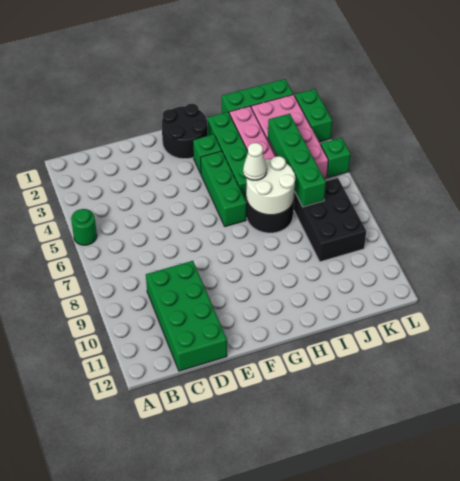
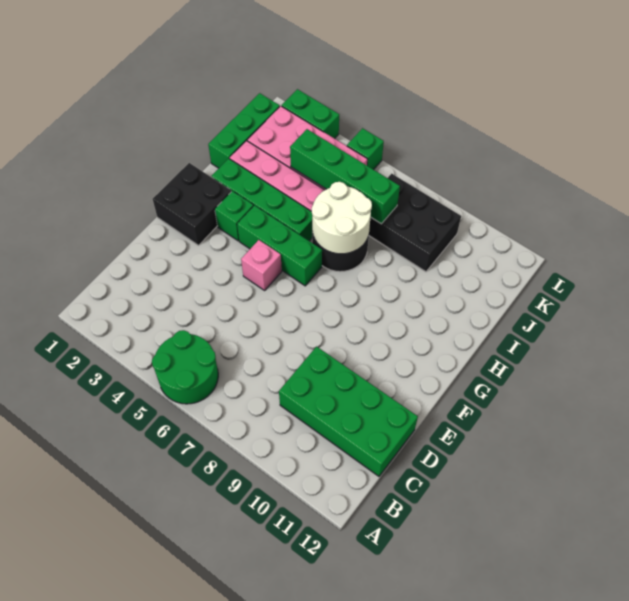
green round brick A5 level 1 -> green round brick A5:B6 level 1
black round brick F1:G2 level 1 -> black brick F1:G2 level 1
none -> pink brick F5 level 1
white cone H6 level 3 -> none

